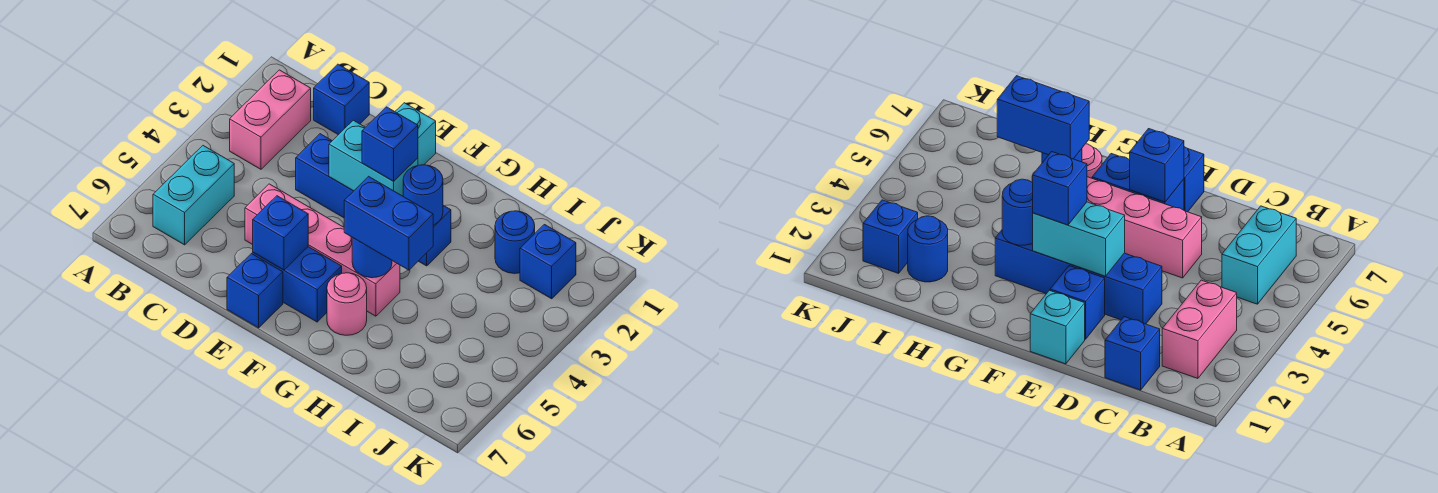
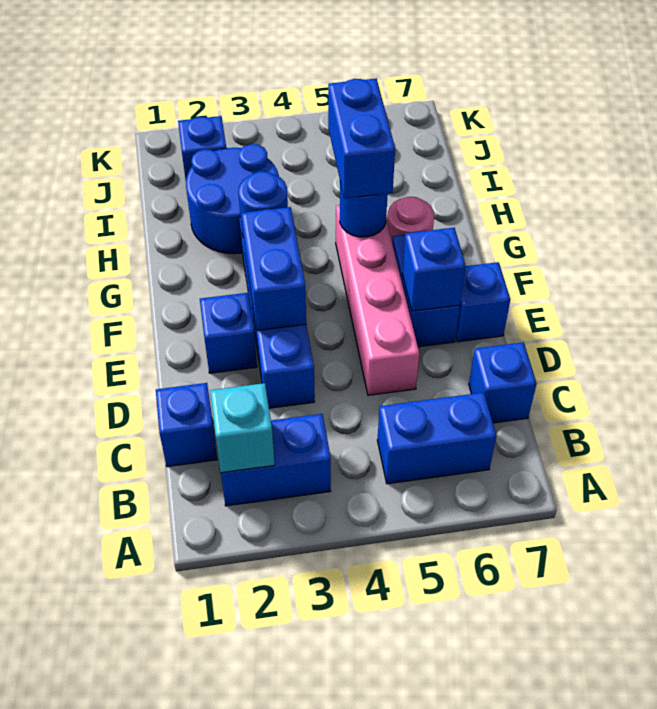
pink brick B2:B3 level 1 -> blue brick B2:B3 level 1
cyan brick B5:B6 level 1 -> blue brick B5:B6 level 1
cyan brick E1 level 1 -> cyan brick B2 level 2
cyan brick E3:F3 level 2 -> blue brick E3:F3 level 2
blue brick F3 level 3 -> blue brick C7 level 1
blue round brick I2 level 1 -> blue round brick H2:I3 level 1

